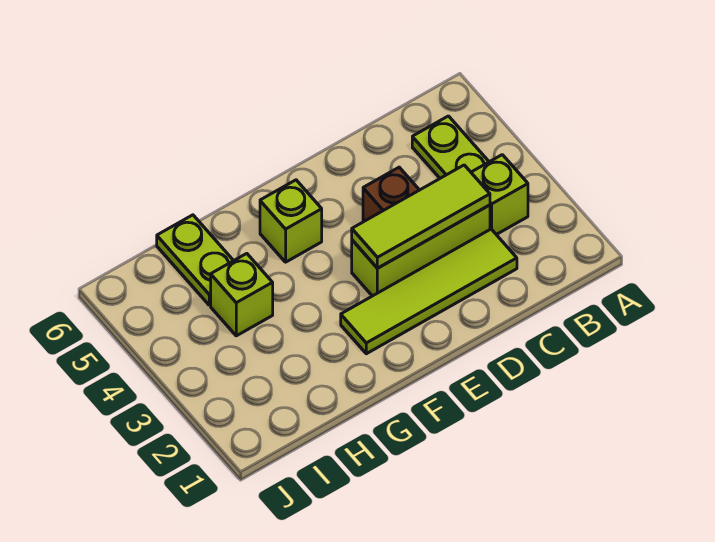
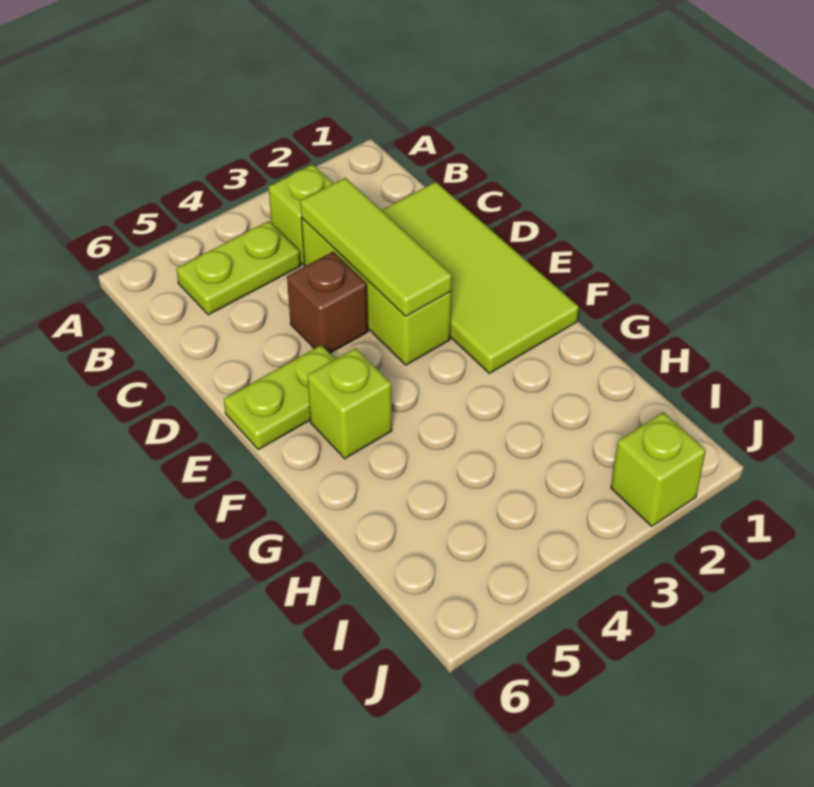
lime tile C2:F2 level 1 -> lime tile C1:F2 level 1
lime brick H4 level 1 -> lime brick J2 level 1
lime plate H5:H6 level 1 -> lime plate E5:E6 level 1

